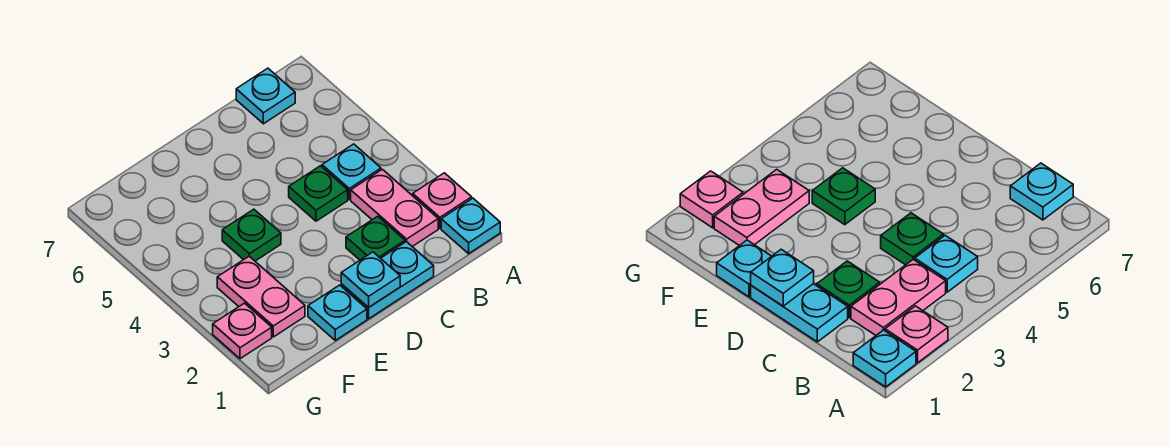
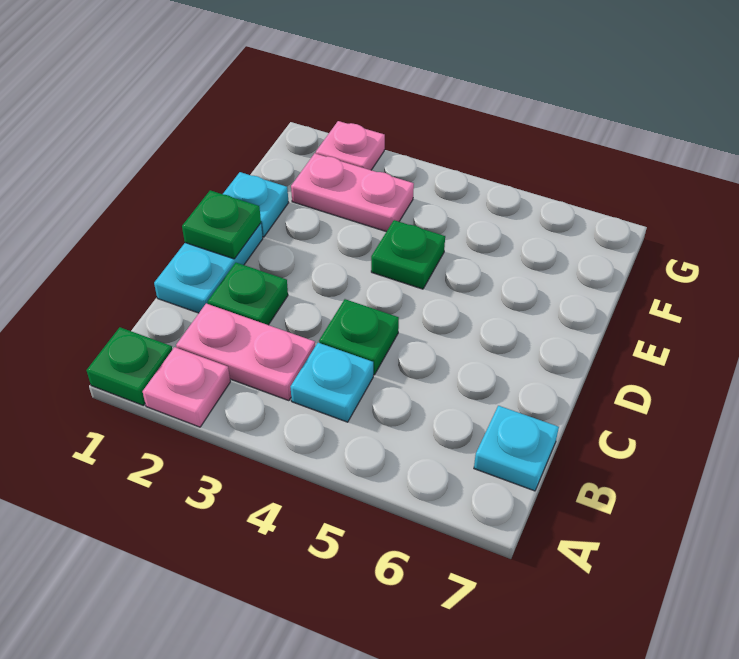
cyan plate A1 level 1 -> green plate A1 level 1
cyan plate D1 level 2 -> green plate D1 level 2

